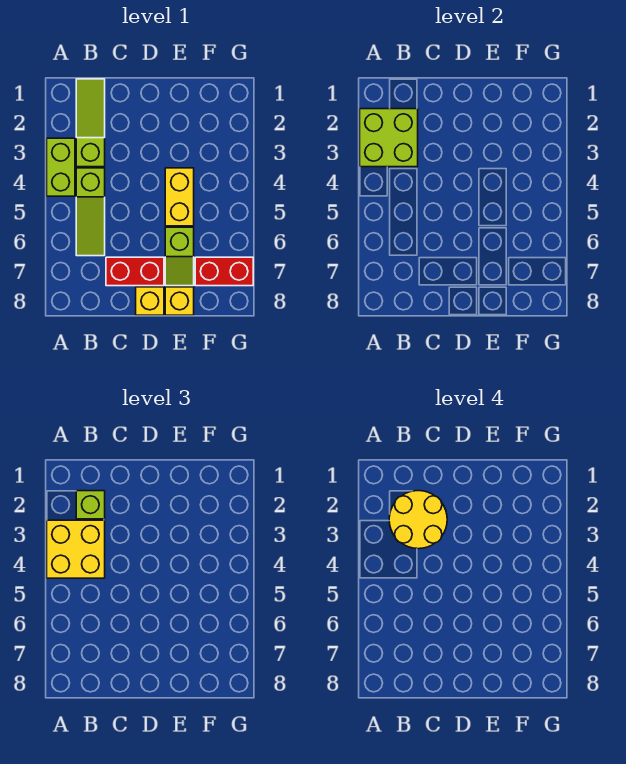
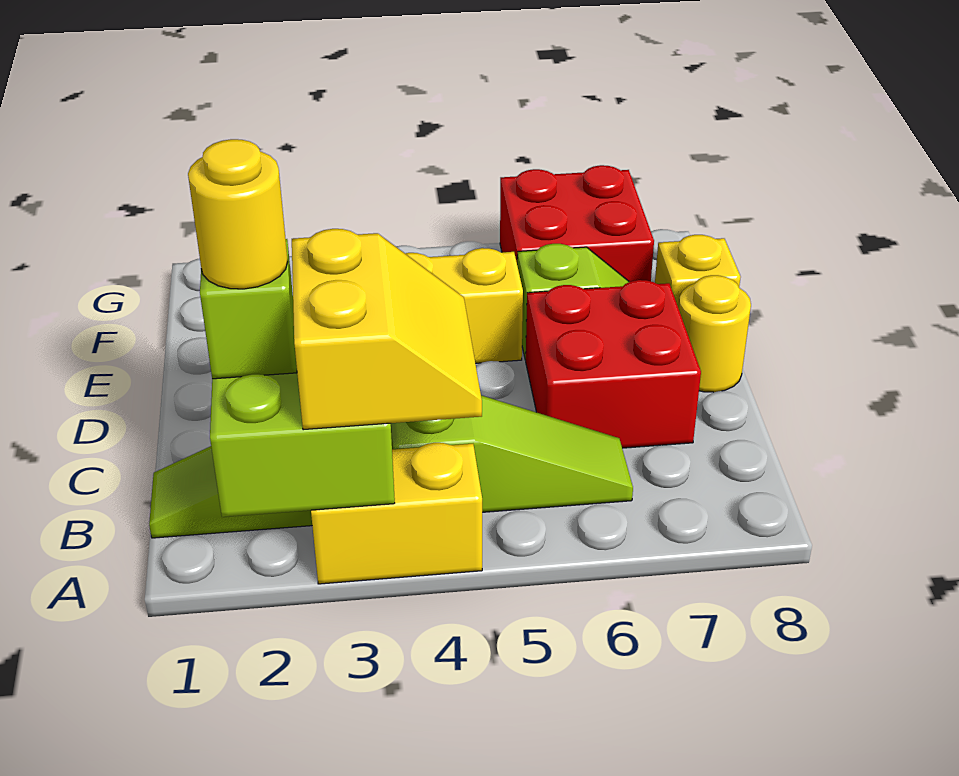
lime brick A3:A4 level 1 -> yellow brick A3:A4 level 1
yellow brick A3:B4 level 3 -> yellow slope A3:B4 level 3 top 3
yellow round brick B2:C3 level 4 -> yellow round brick B2 level 4
red brick C7:D7 level 1 -> red brick C6:D7 level 1
yellow brick D8 level 1 -> yellow round brick D8 level 1
red brick F7:G7 level 1 -> red brick F6:G7 level 1

